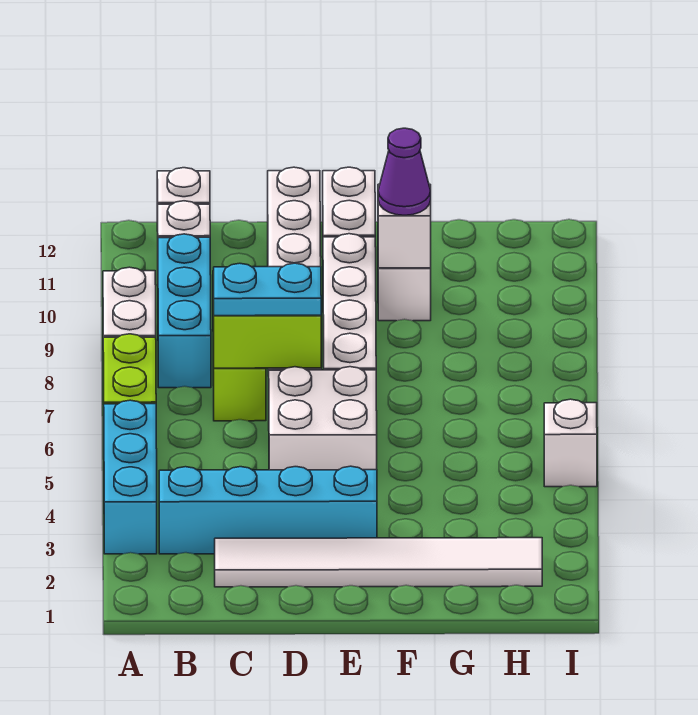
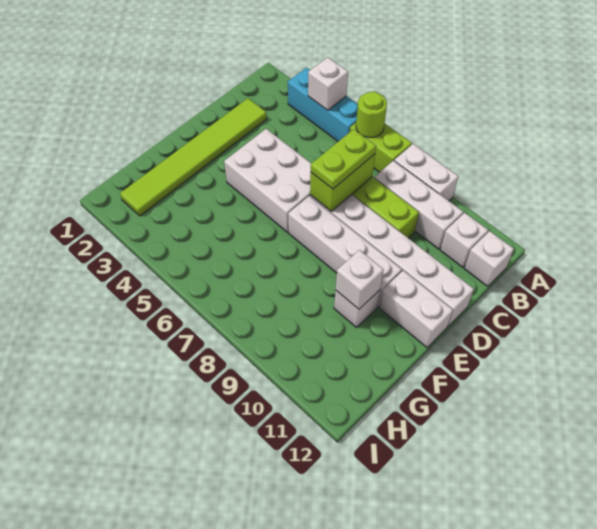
none -> lime round brick A6 level 2
cyan brick B3:E3 level 1 -> none
cyan brick B8:B10 level 1 -> white brick B8:B10 level 1
white tile C2:H2 level 1 -> lime tile C2:H2 level 1
cyan plate C7:D7 level 3 -> lime plate C7:D7 level 3
white brick D5:E6 level 1 -> white brick D4:E6 level 1
purple cone F10 level 3 -> none
white brick I5 level 1 -> white brick A4 level 2

